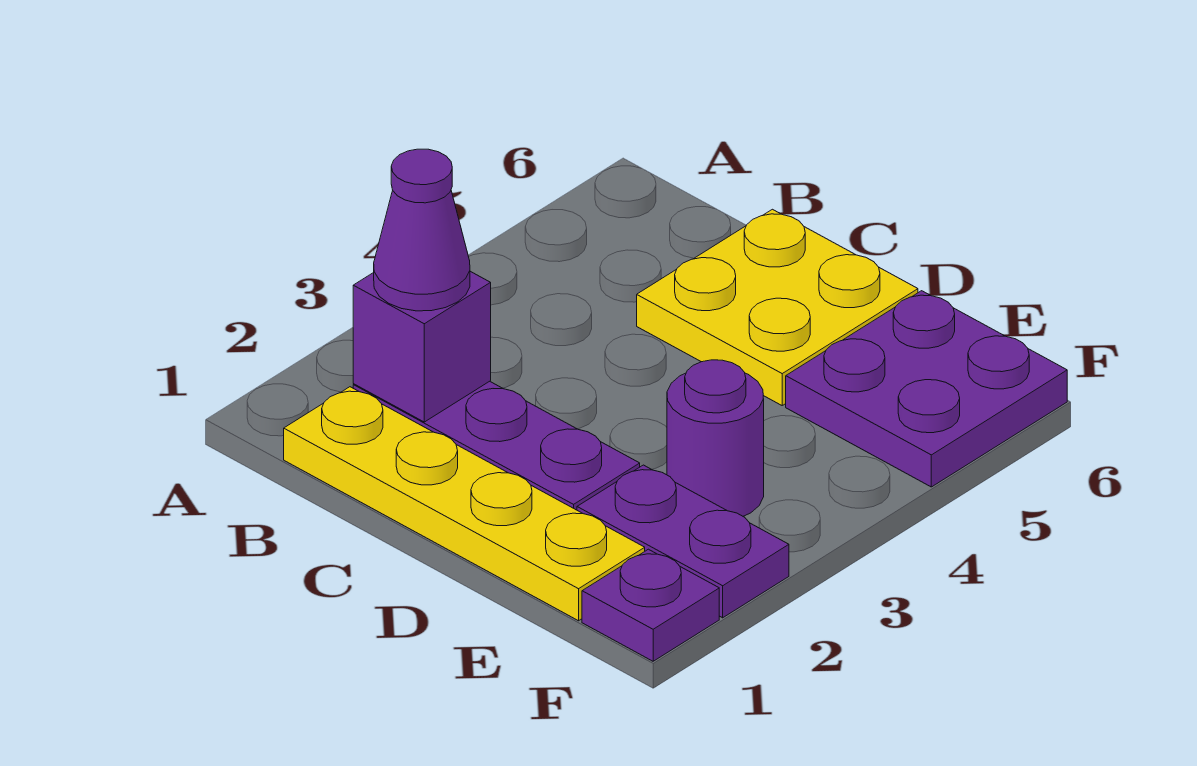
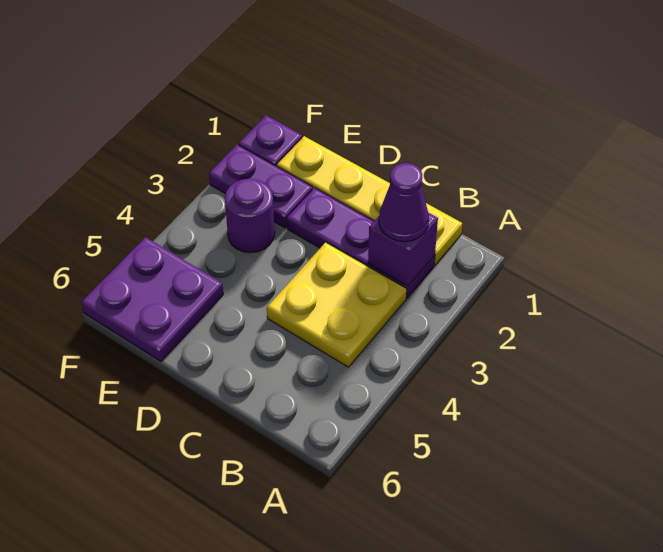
yellow plate C5:D6 level 1 -> yellow plate B3:C4 level 1

